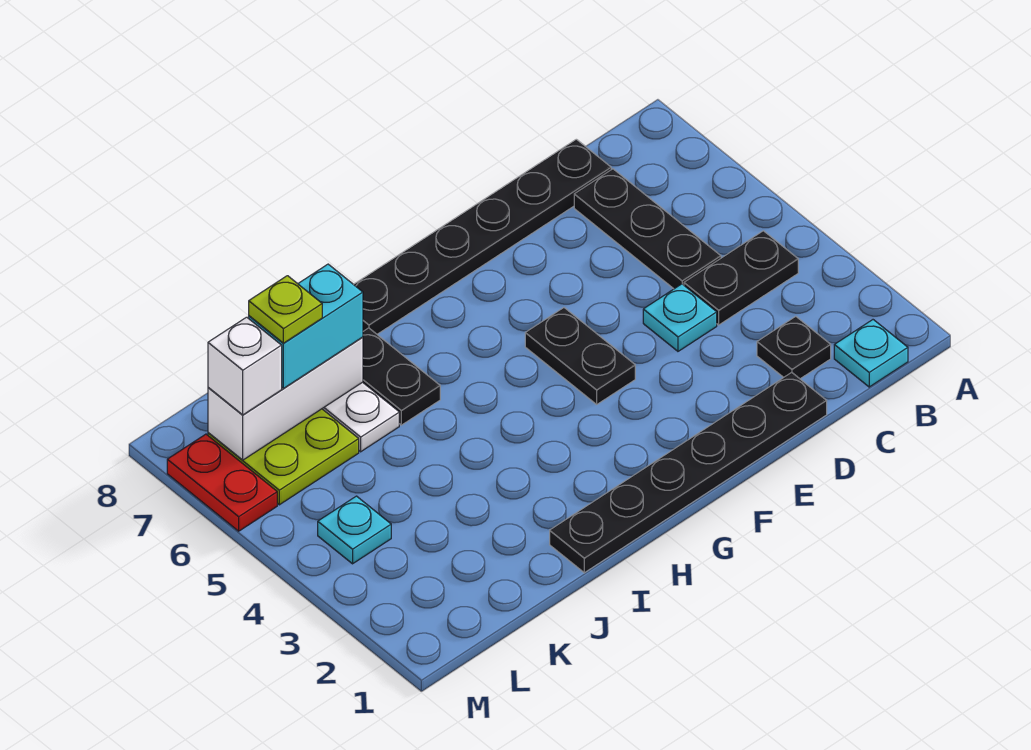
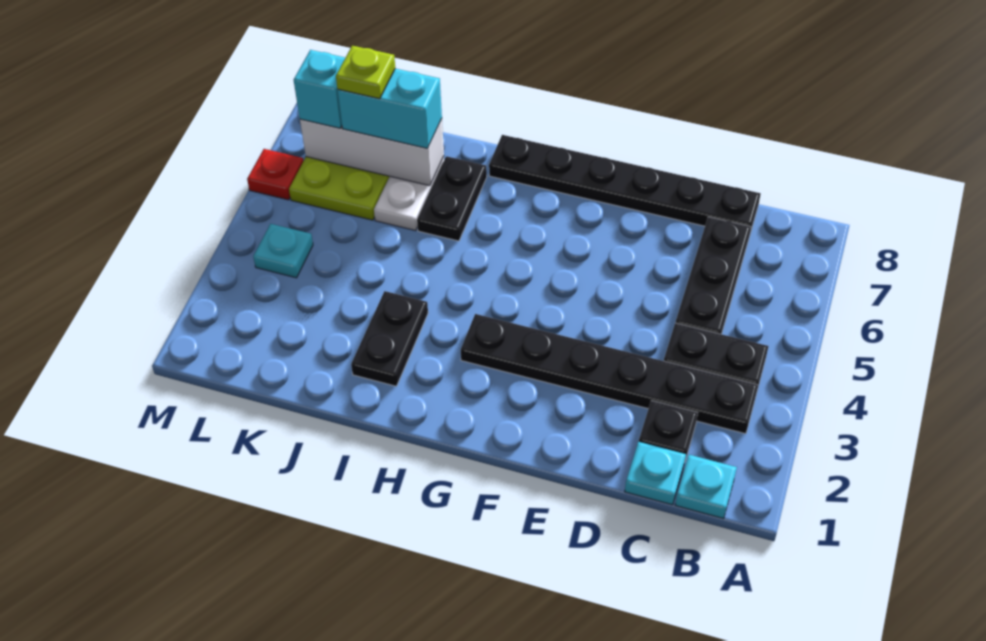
black plate D1:I1 level 1 -> black plate B3:G3 level 1
cyan plate D4 level 1 -> cyan plate C1 level 1
black plate F4:F5 level 1 -> black plate I2:I3 level 1
white brick L7 level 3 -> cyan brick L7 level 3
red plate M6:M7 level 1 -> red plate M6 level 1

